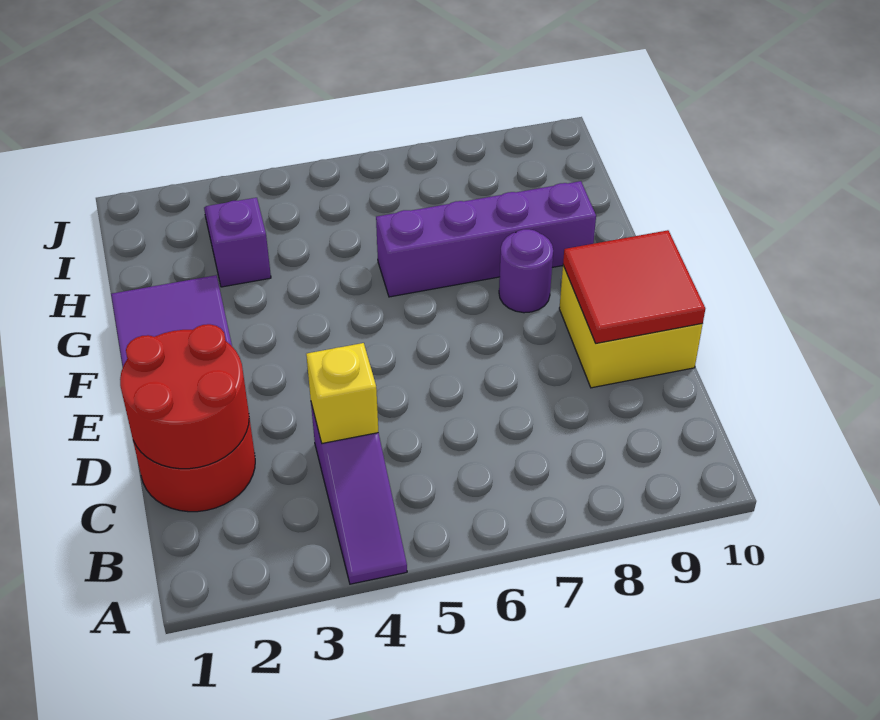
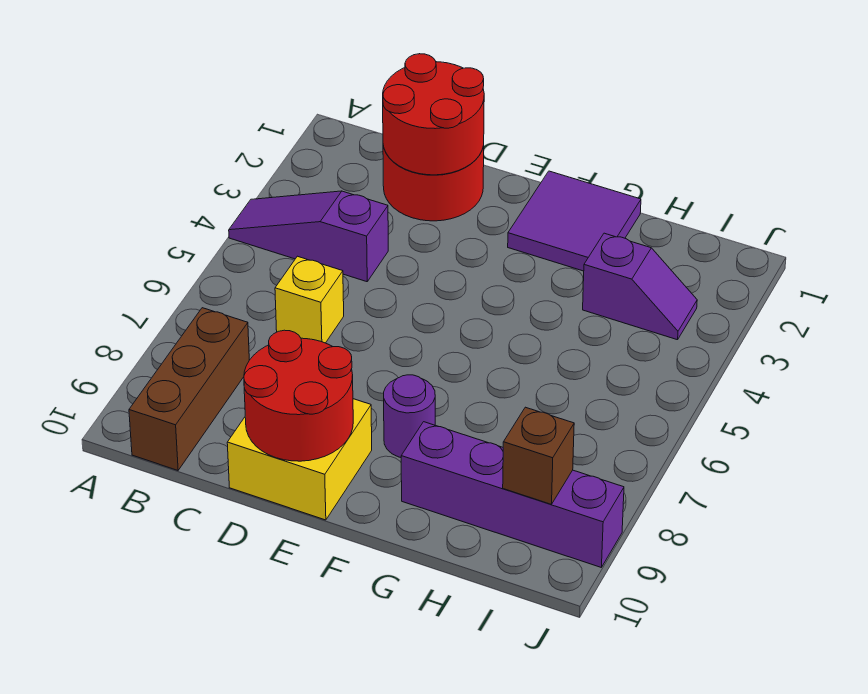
none -> brown brick B8:B10 level 1
yellow brick C4 level 2 -> yellow brick C6 level 1
red tile D9:E10 level 2 -> red round brick D9:E10 level 2
purple brick G6:G9 level 1 -> purple brick G9:J9 level 1
none -> brown brick I9 level 2

